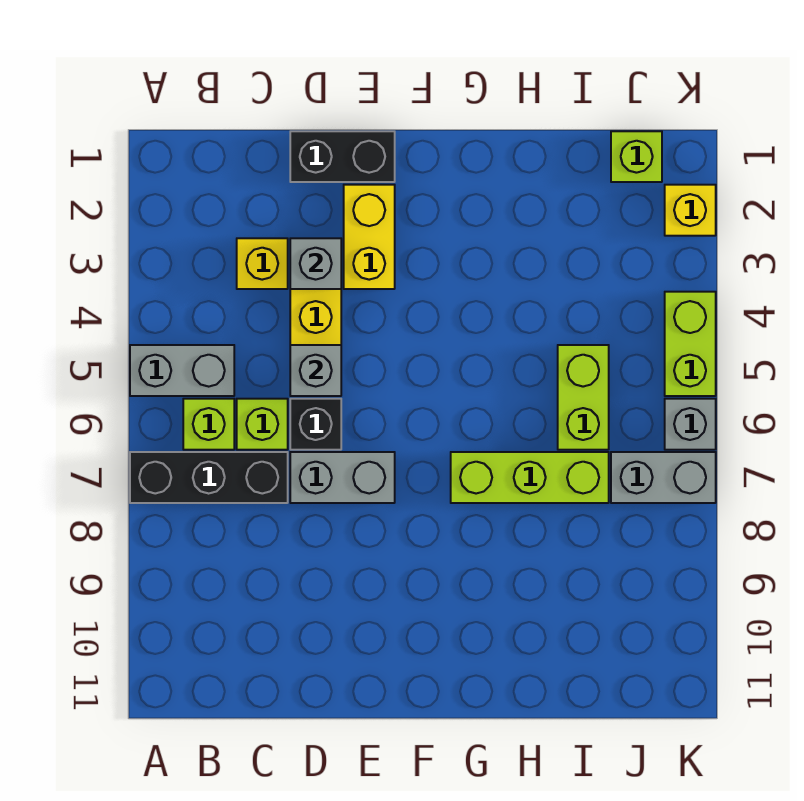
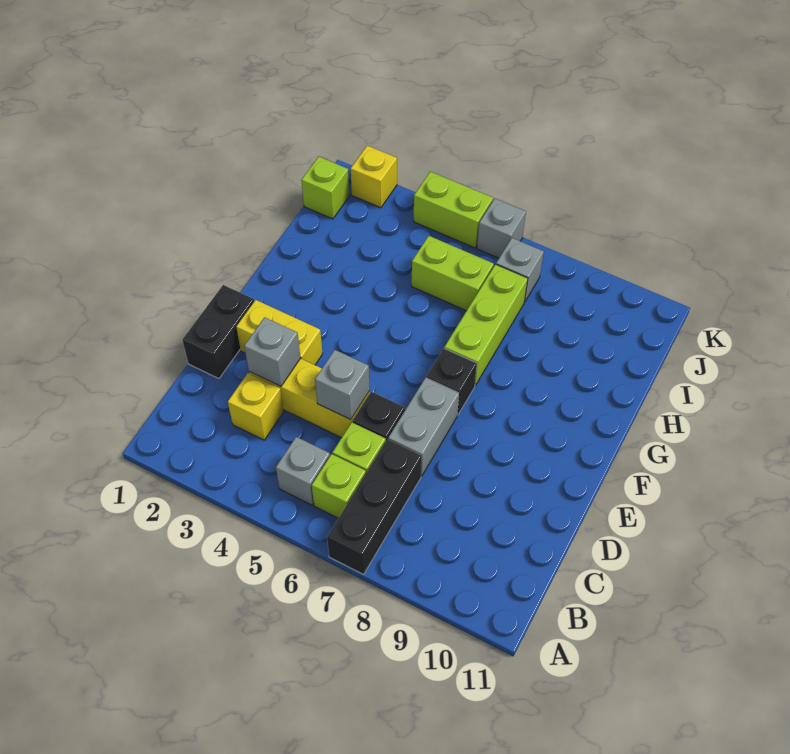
grey brick A5:B5 level 1 -> grey brick B5 level 1
none -> black brick F7 level 1
grey brick J7:K7 level 1 -> grey brick J7 level 1

